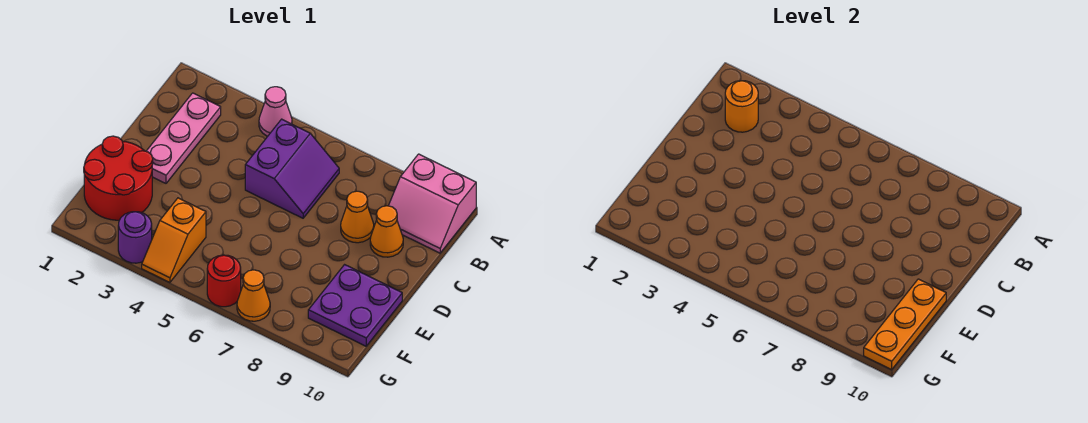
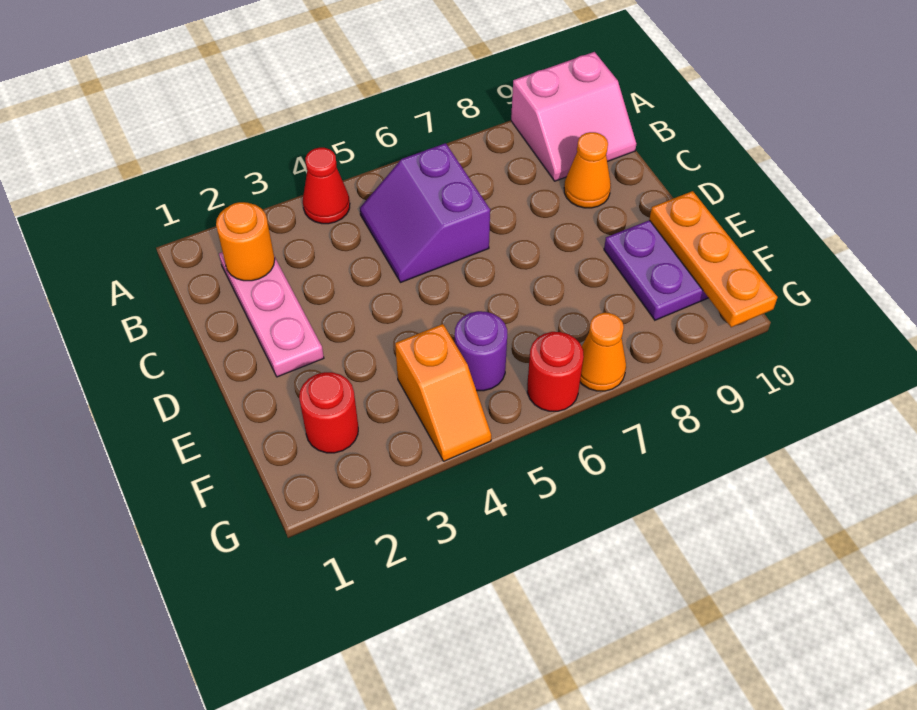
pink cone A4 level 1 -> red cone A4 level 1
purple slope B5:C6 level 1 top 5 -> purple slope B5:C6 level 1 top 6
orange cone C8 level 1 -> none
red round brick E1:F2 level 1 -> red round brick F2 level 1
purple round brick G3 level 1 -> purple round brick F5 level 1

